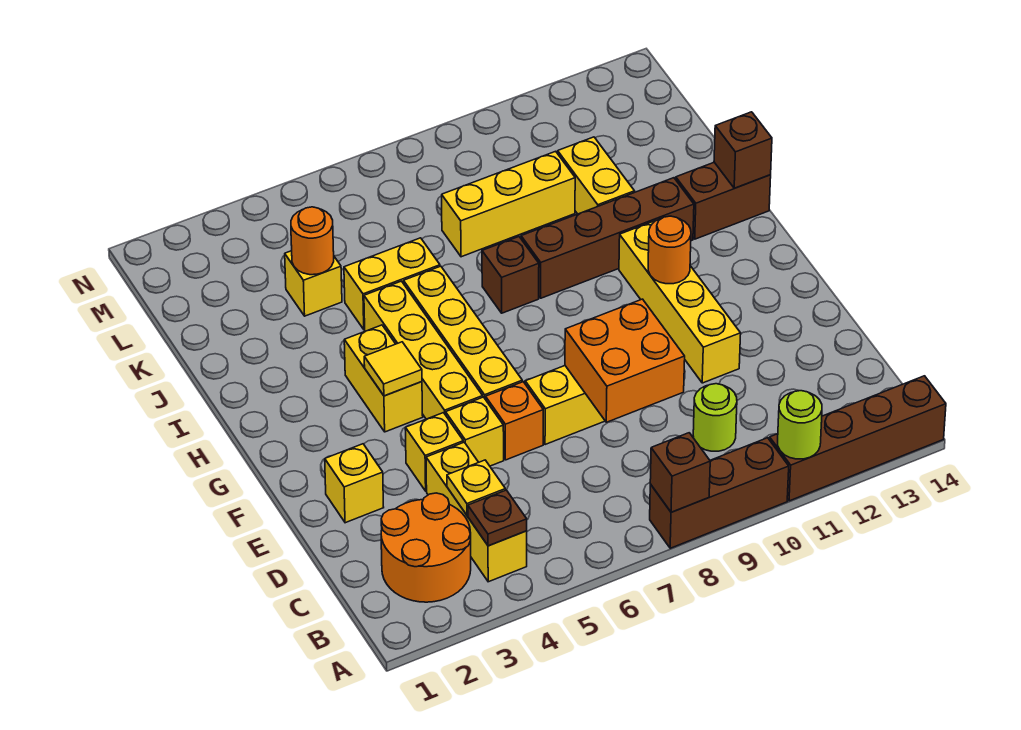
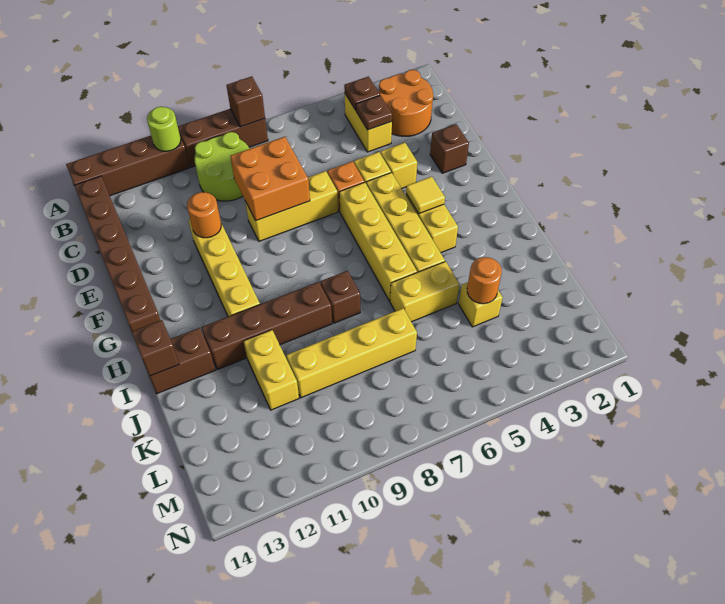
yellow brick B4:D4 level 1 -> yellow brick B4:C4 level 1
none -> brown brick B14:G14 level 1
yellow plate C4 level 2 -> brown plate C4 level 2
lime round brick C10 level 1 -> lime round brick B9:C10 level 1
yellow brick E2 level 1 -> brown brick E2 level 1
orange round brick G11 level 2 -> orange round brick E11 level 2
yellow brick K8:K10 level 1 -> yellow brick K7:K10 level 1

